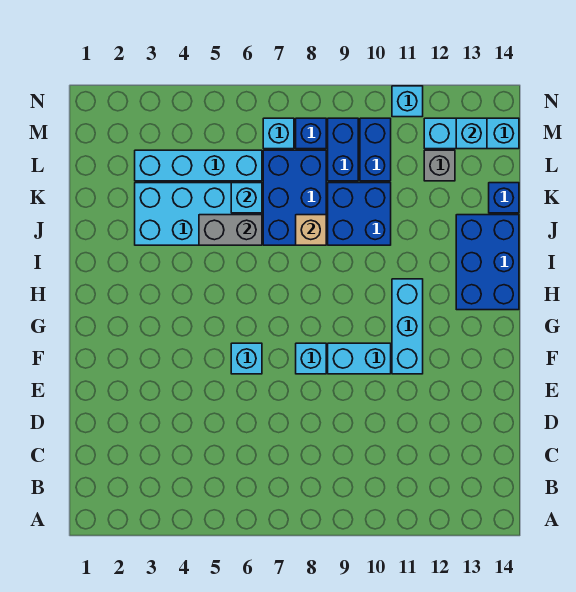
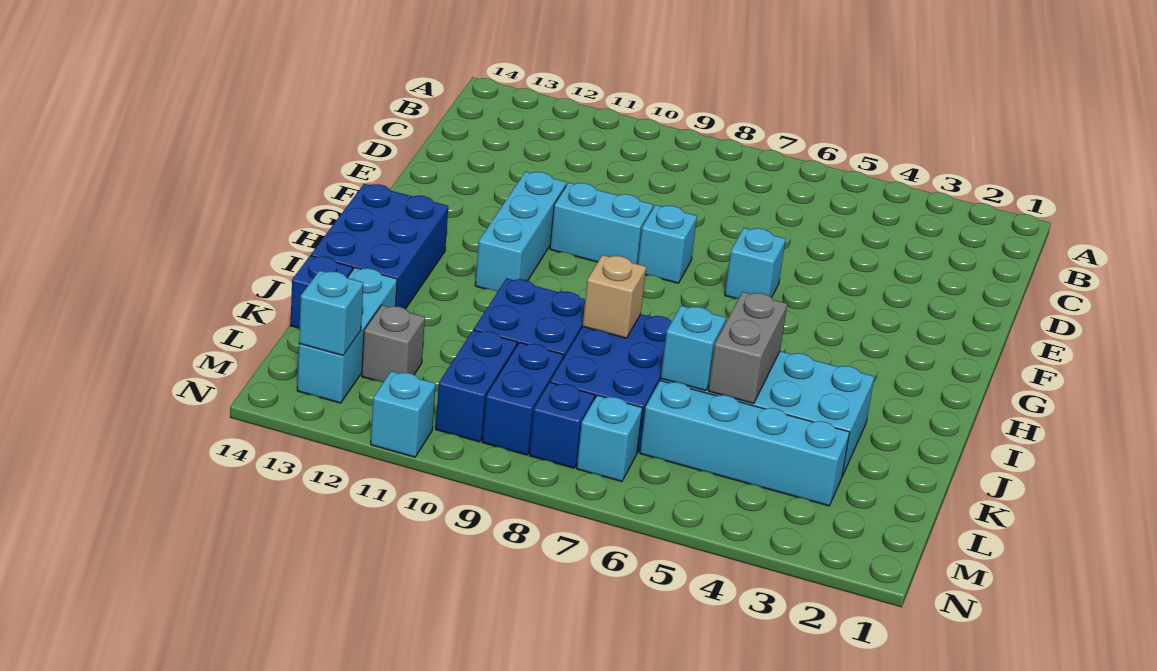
grey brick J5:J6 level 2 -> grey brick J5:K5 level 2
cyan brick M12:M14 level 1 -> cyan brick K13:M13 level 1

